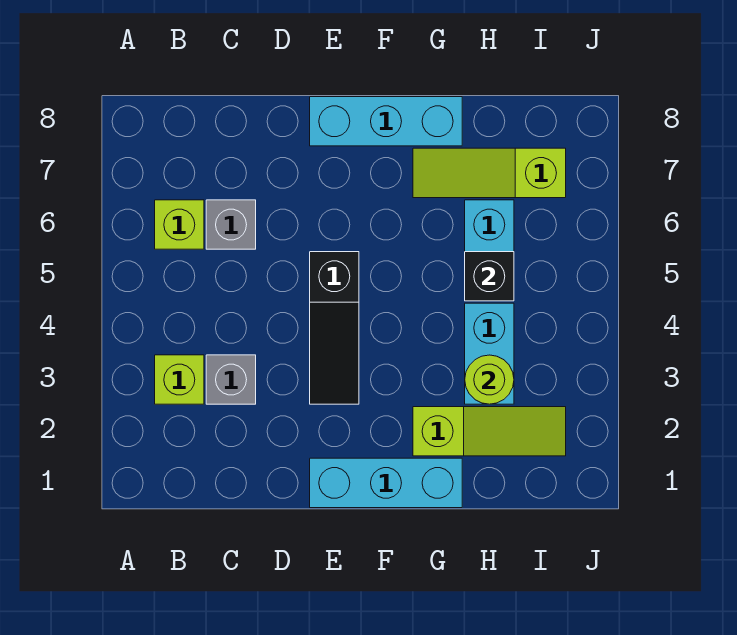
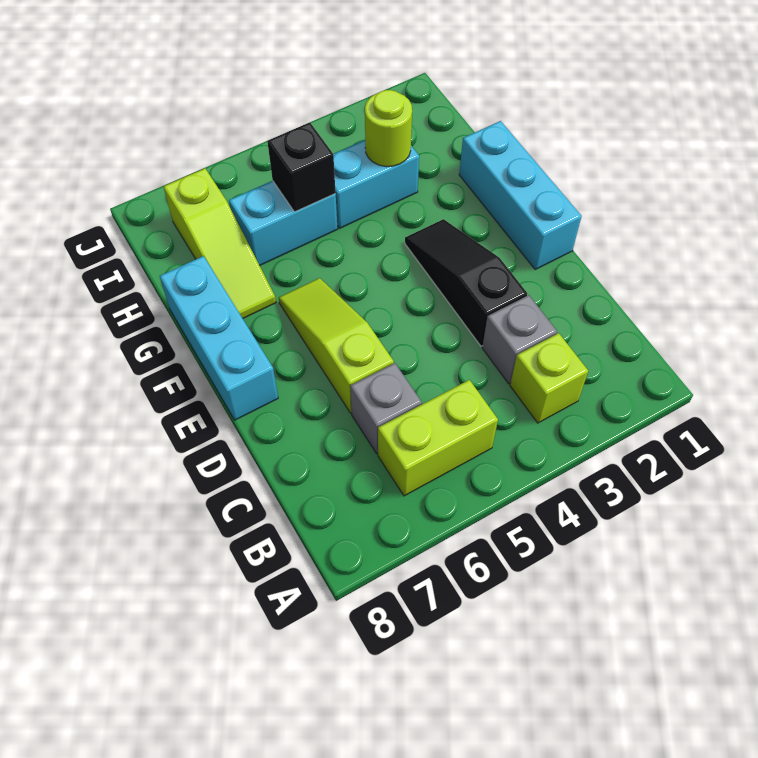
lime brick B6 level 1 -> lime brick B5:B6 level 1
black slope E3:E5 level 1 top 5 -> black slope D3:F3 level 1 top D
lime slope G2:I2 level 1 top G -> lime slope D6:F6 level 1 top D

